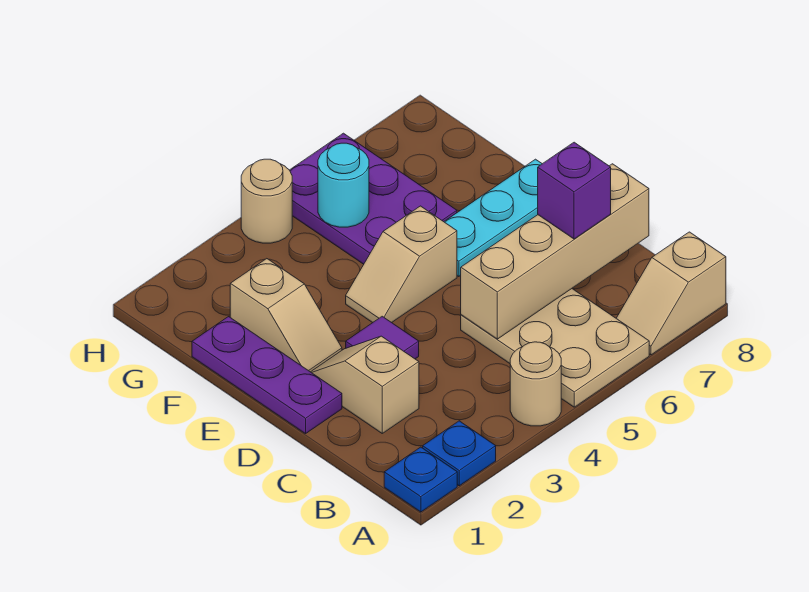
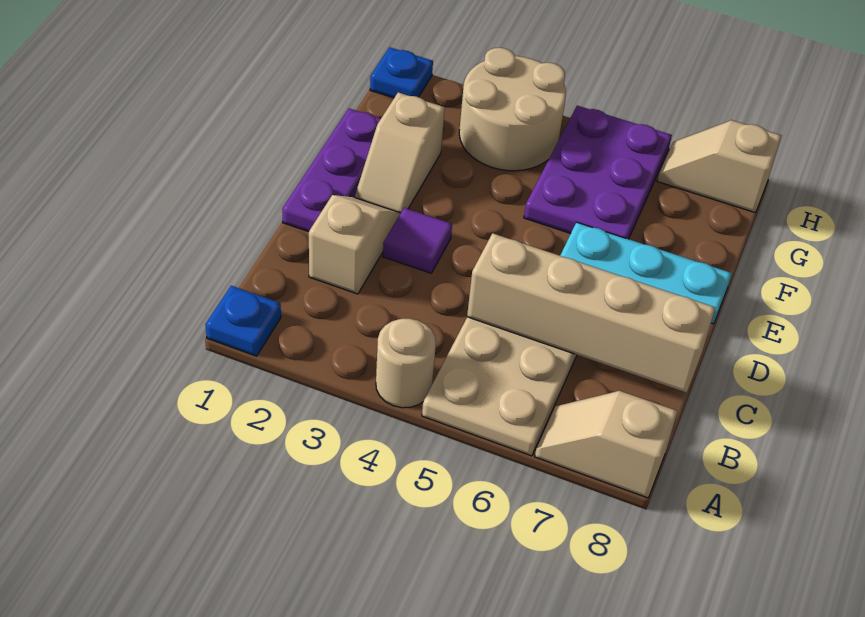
blue plate A2 level 1 -> blue plate H1 level 1
purple brick C7 level 3 -> none
tan slope E4:E5 level 1 top 5 -> tan slope H7:H8 level 1 top 8
cyan round brick G5 level 2 -> none
tan round brick H4 level 1 -> tan round brick G3:H4 level 1

